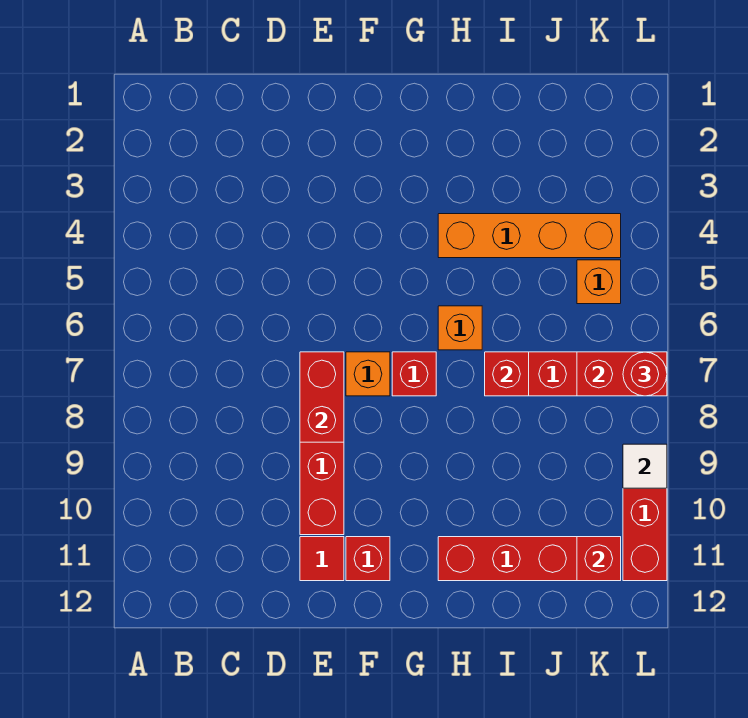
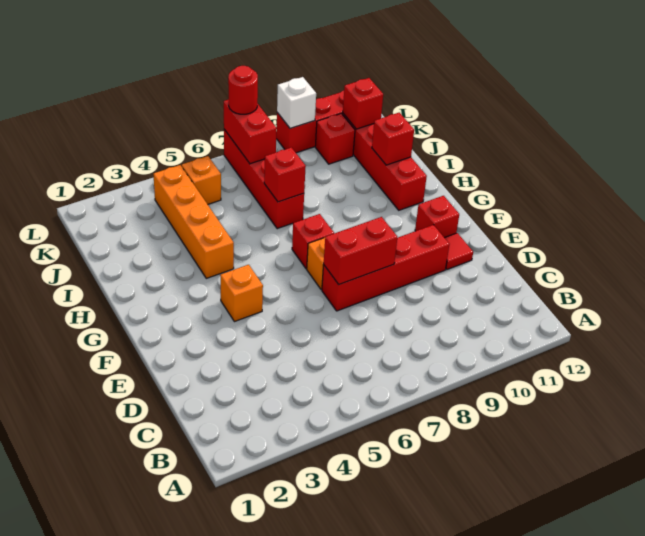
orange brick H6 level 1 -> orange brick F4 level 1
none -> red brick I11 level 2
none -> red brick K10 level 1
white tile L9 level 2 -> white brick L9 level 2

